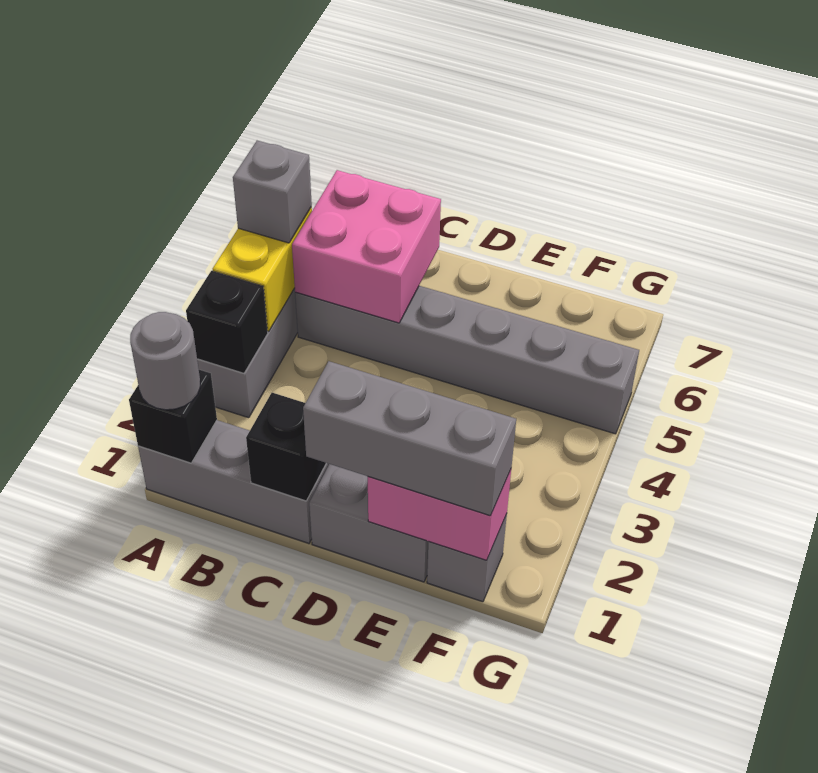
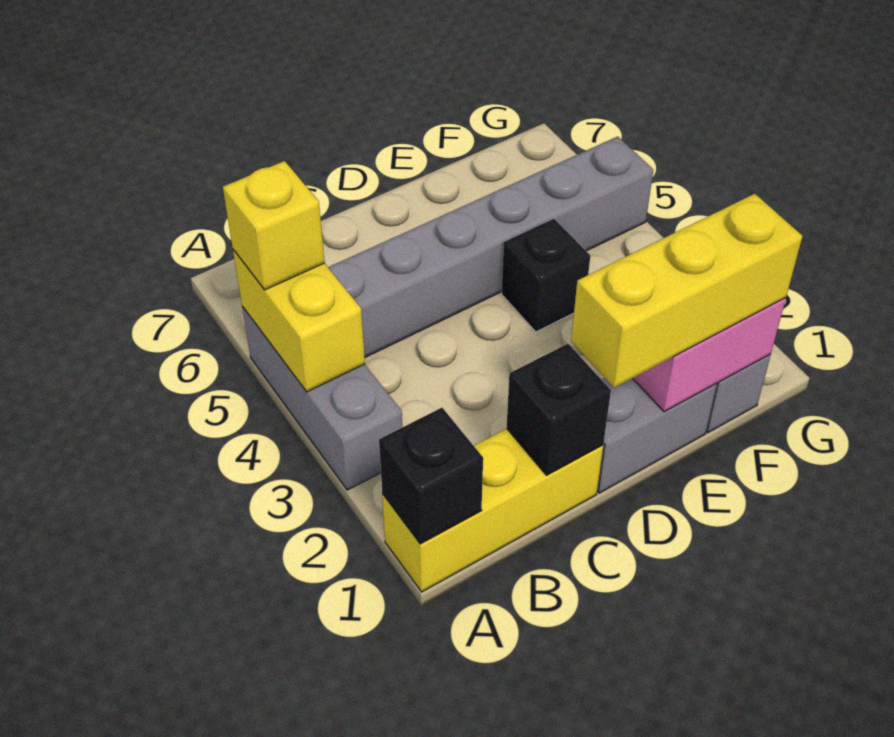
grey brick A1:C1 level 1 -> yellow brick A1:C1 level 1
grey round brick A1 level 3 -> none
black brick A3 level 2 -> black brick E4 level 1
grey brick A5 level 3 -> yellow brick A5 level 3
pink brick B5:C6 level 2 -> none
grey brick D1:F1 level 3 -> yellow brick D1:F1 level 3

